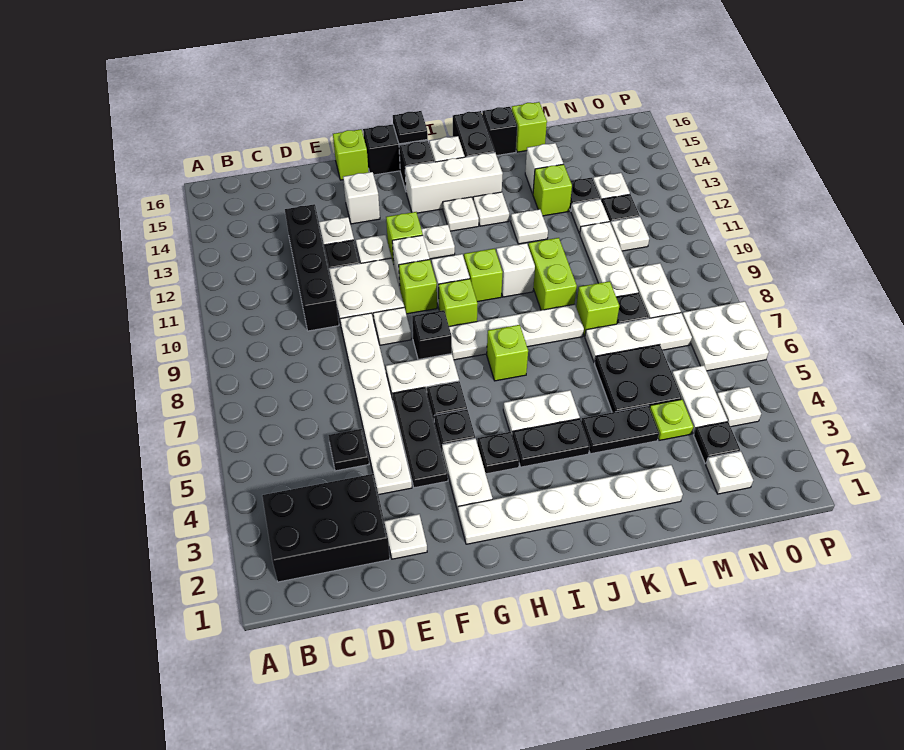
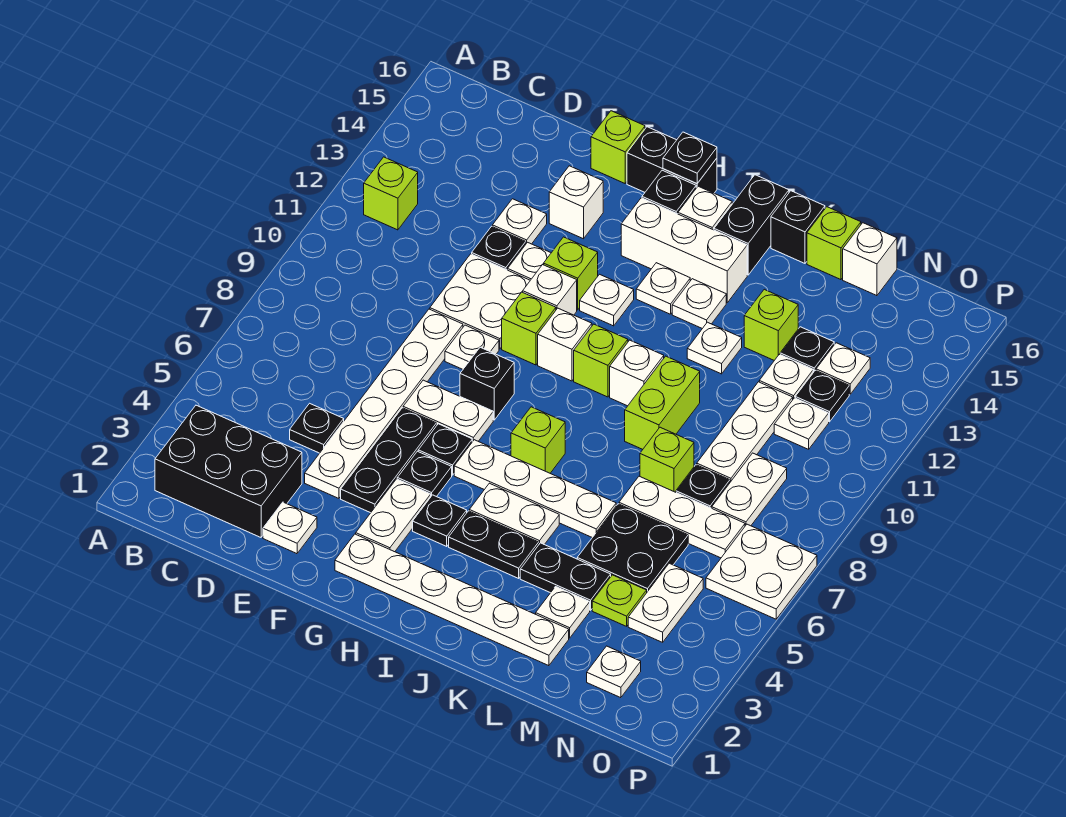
black brick D10:D13 level 1 -> none
white plate H8:K8 level 1 -> white plate H6:K6 level 1
lime brick H9 level 1 -> lime brick B12 level 1
white brick L14 level 1 -> white brick M16 level 1
black plate N3 level 1 -> none
white plate O4 level 1 -> white plate L3 level 1

